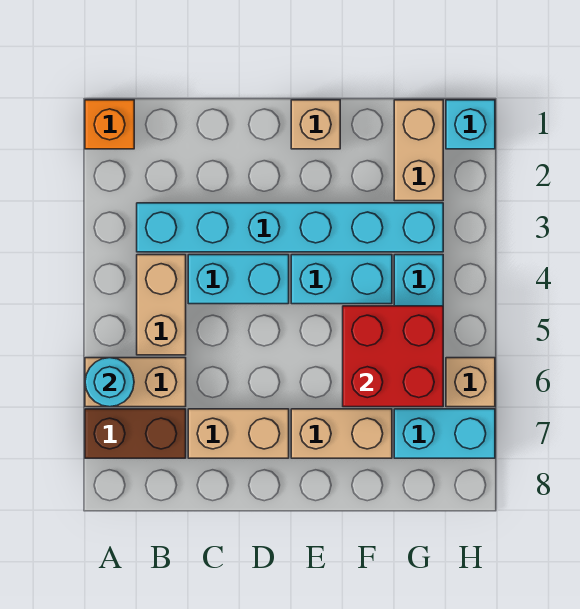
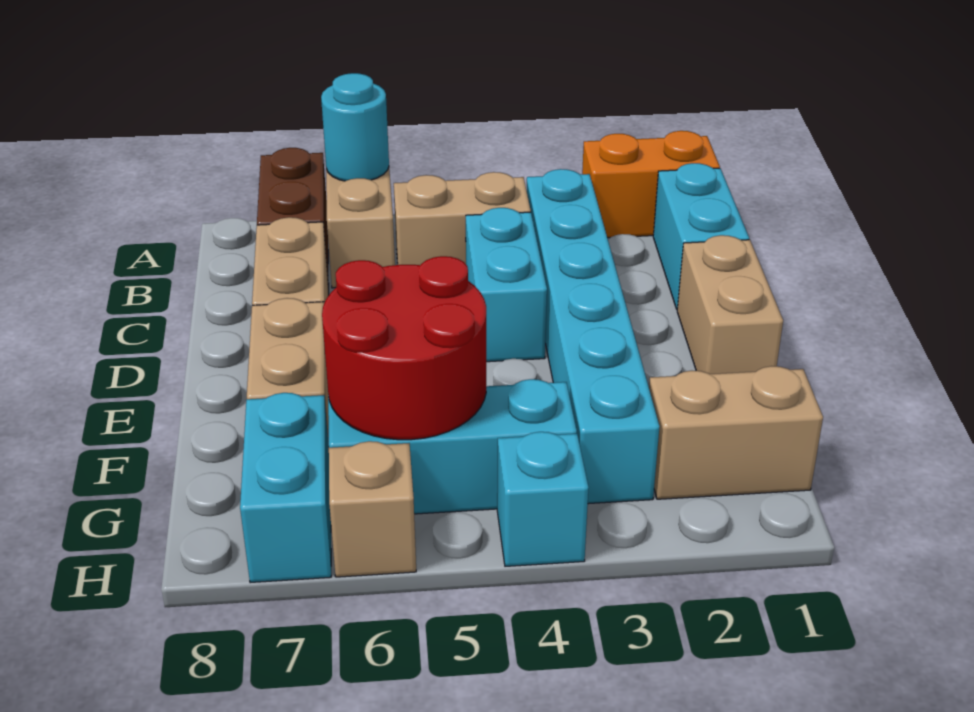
orange brick A1 level 1 -> orange brick A1:A2 level 1
tan brick E1 level 1 -> tan brick D1:E1 level 1
cyan brick E4:F4 level 1 -> cyan brick B1:C1 level 1
red brick F5:G6 level 2 -> red round brick F5:G6 level 2
cyan brick H1 level 1 -> cyan brick H4 level 1

